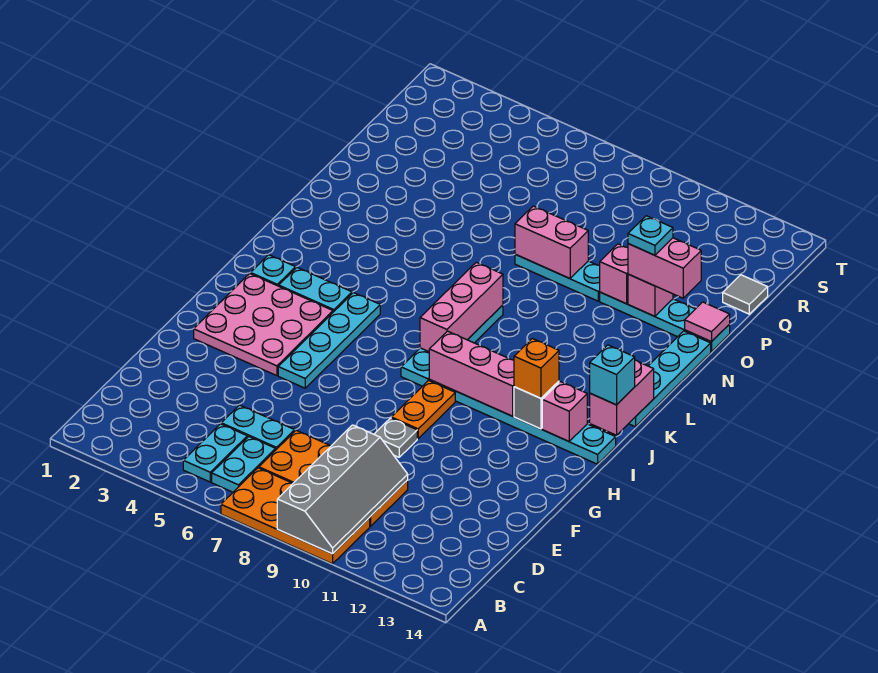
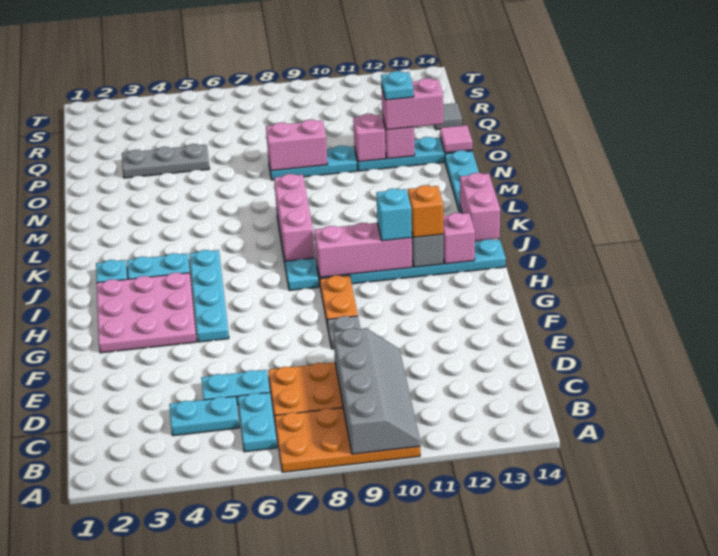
cyan plate B5:C5 level 1 -> cyan plate C4:C5 level 1
cyan brick J14 level 3 -> cyan brick I11 level 3
none -> grey plate P3:P5 level 1

